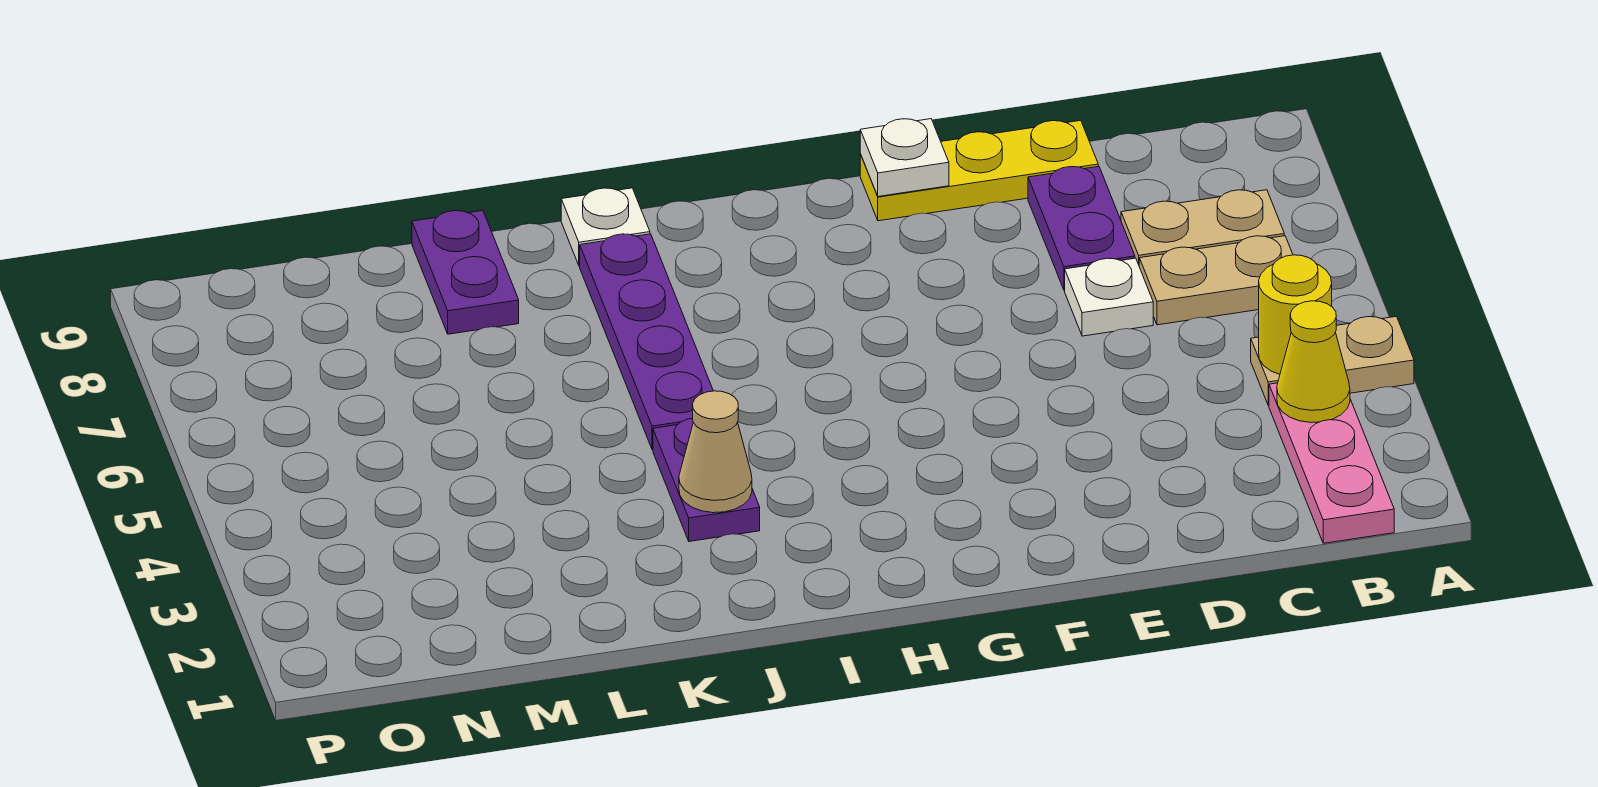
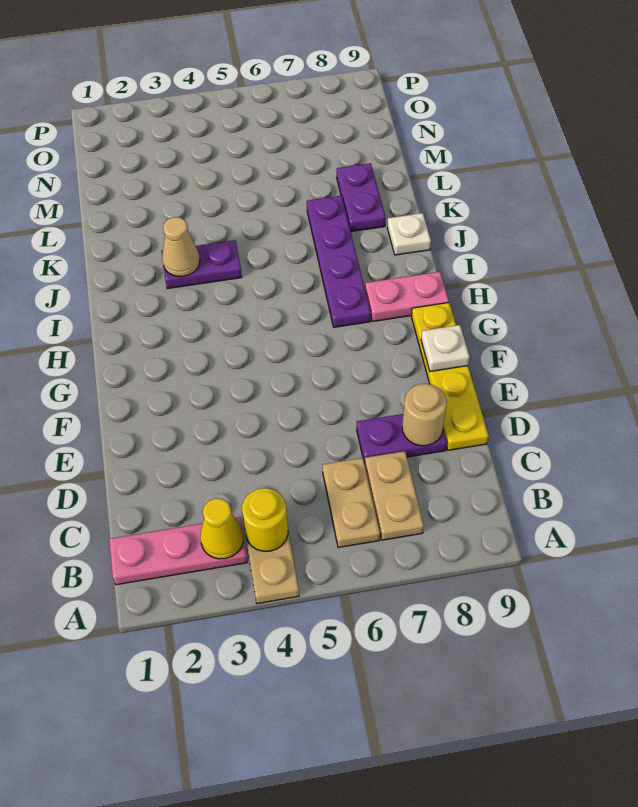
white plate D6 level 1 -> none
none -> tan round brick D8 level 2
yellow plate D9:F9 level 1 -> yellow plate D9:G9 level 1
none -> pink plate H8:H9 level 1
purple plate J5:J8 level 1 -> purple plate H7:K7 level 1
purple plate L8:L9 level 1 -> purple plate K8:L8 level 1

